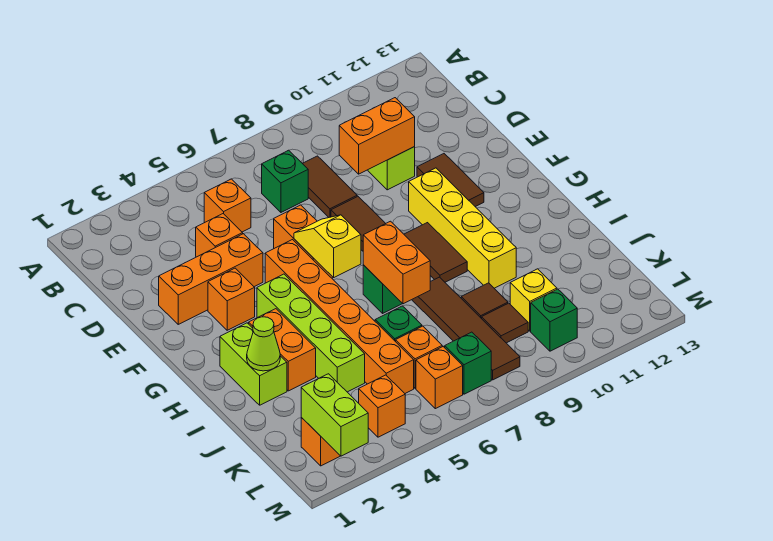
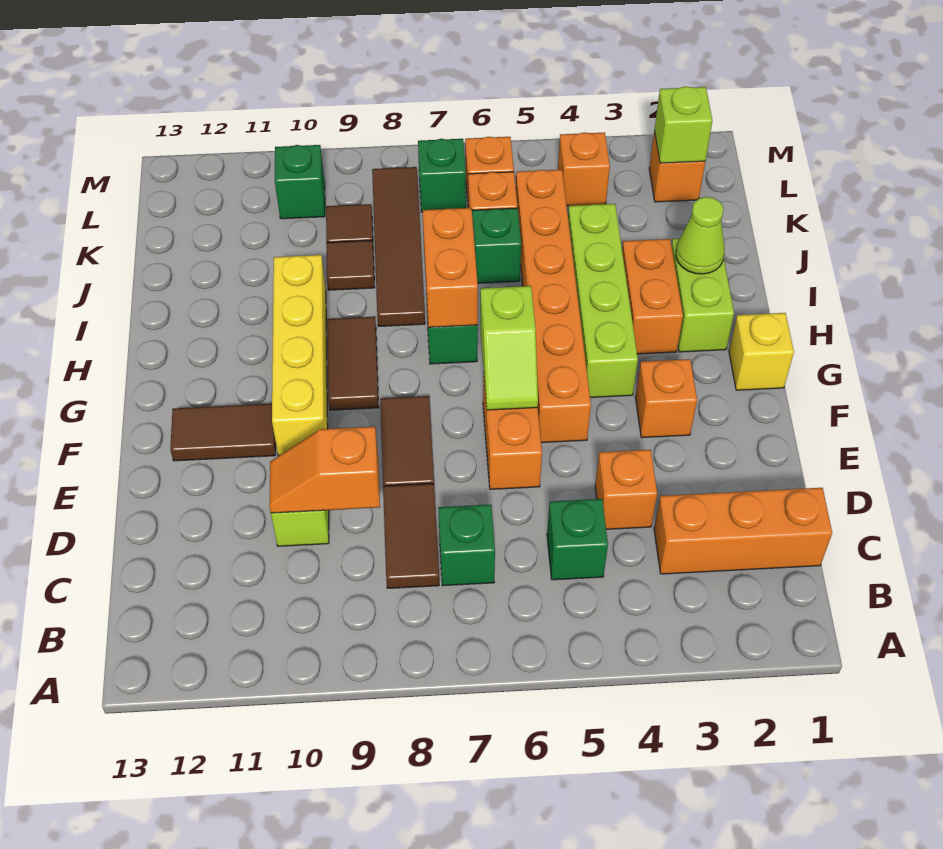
orange brick C5 level 1 -> green brick C5 level 1
orange brick D9:D10 level 2 -> orange slope D9:D10 level 2 top 9
orange brick E2:E4 level 1 -> orange brick C1:C3 level 1
brown tile E11:F11 level 1 -> brown tile F11:F12 level 1
yellow slope F6:G6 level 2 top G -> lime slope F6:G6 level 2 top G
yellow brick K10 level 1 -> yellow brick G1 level 1
lime brick L2:M2 level 2 -> lime brick L2 level 2

